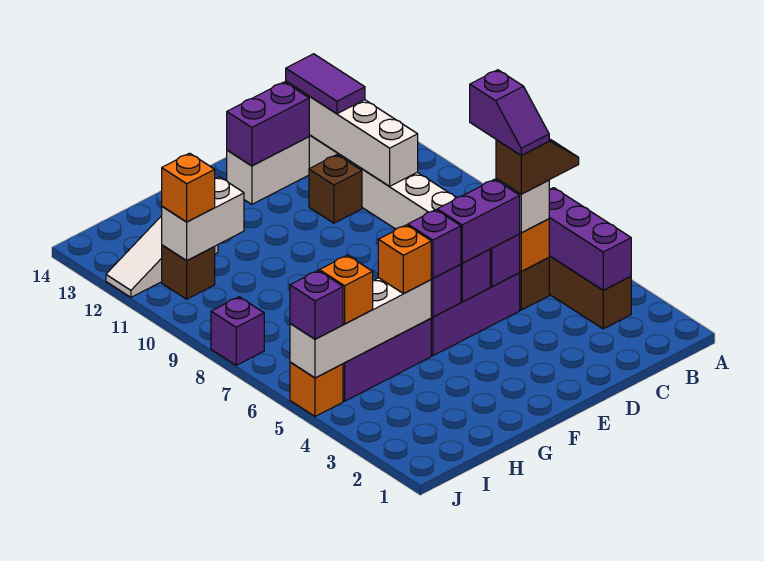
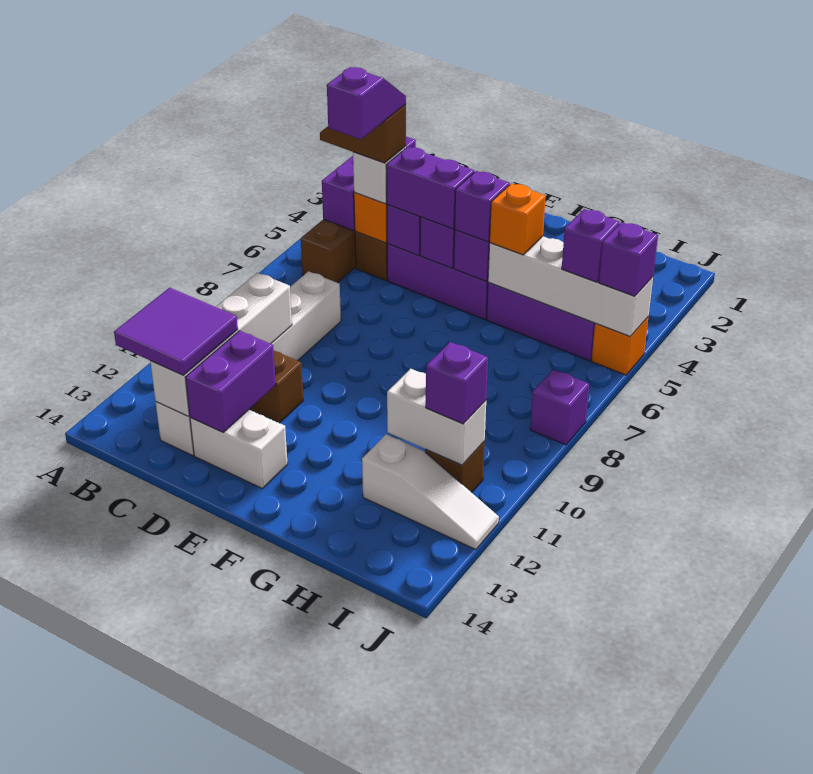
purple tile C12:C13 level 3 -> purple tile B12:C13 level 3
purple brick D13:E13 level 2 -> purple brick D12:D13 level 2
orange brick I5 level 3 -> purple brick I5 level 3
orange brick I11 level 3 -> purple brick I11 level 3

